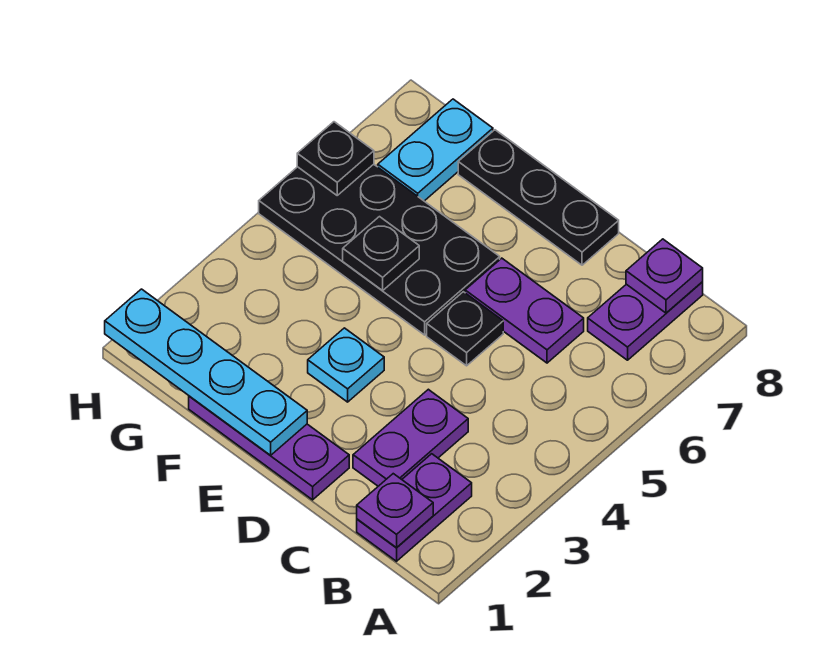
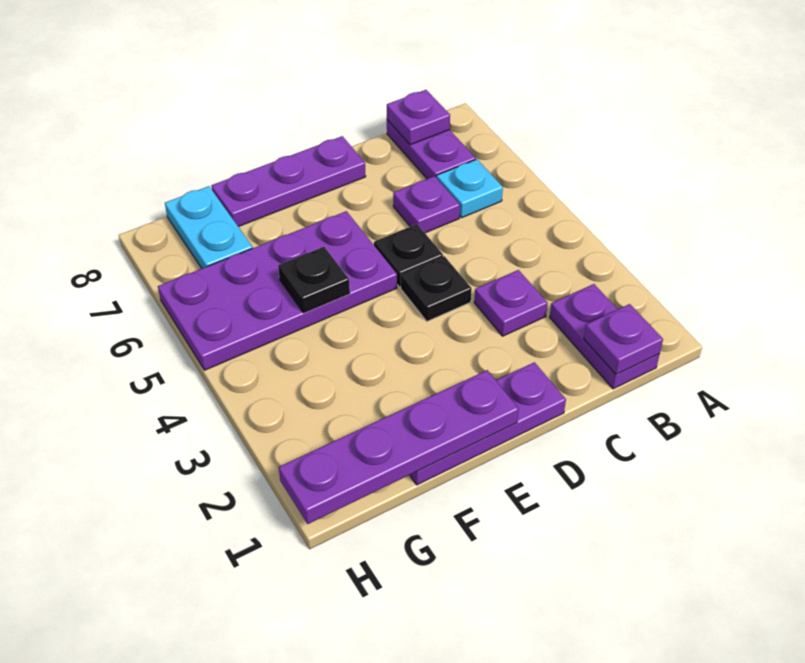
purple plate C2:C3 level 1 -> purple plate C3 level 1
purple plate C6:D6 level 1 -> purple plate C6 level 1
black plate D8:F8 level 1 -> purple plate D8:F8 level 1
cyan plate E1:H1 level 2 -> purple plate E1:H1 level 2
cyan plate E3 level 1 -> cyan plate B6 level 1
black plate E5:H6 level 1 -> purple plate E5:H6 level 1
black plate H6 level 2 -> black plate D4 level 1

